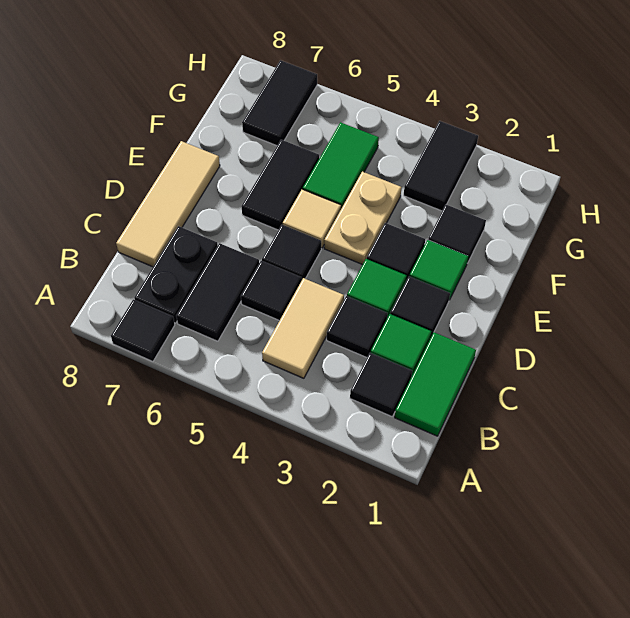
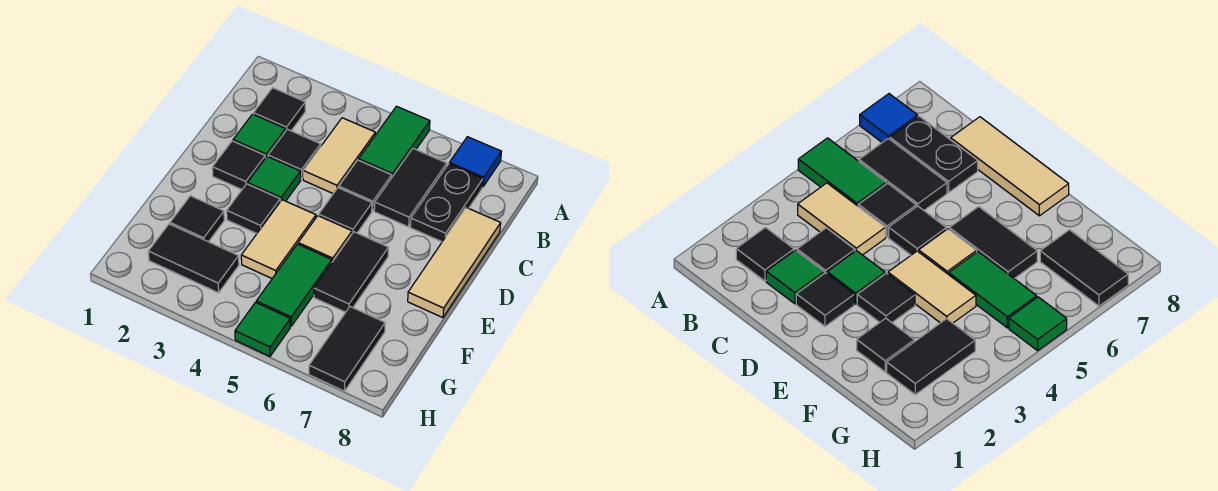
black tile A7 level 1 -> blue tile A7 level 1
green tile B1:C1 level 1 -> green tile A5:B5 level 1
green tile E2 level 1 -> green tile H5 level 1
tan plate E4:F4 level 1 -> tan tile E4:F4 level 1
black tile G3:H3 level 1 -> black tile G2:G3 level 1

